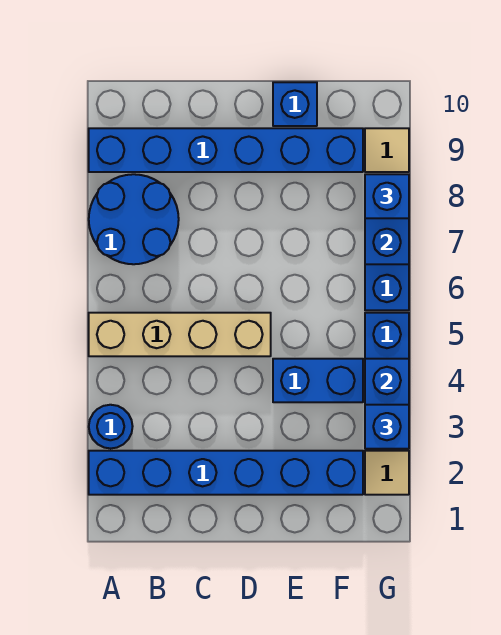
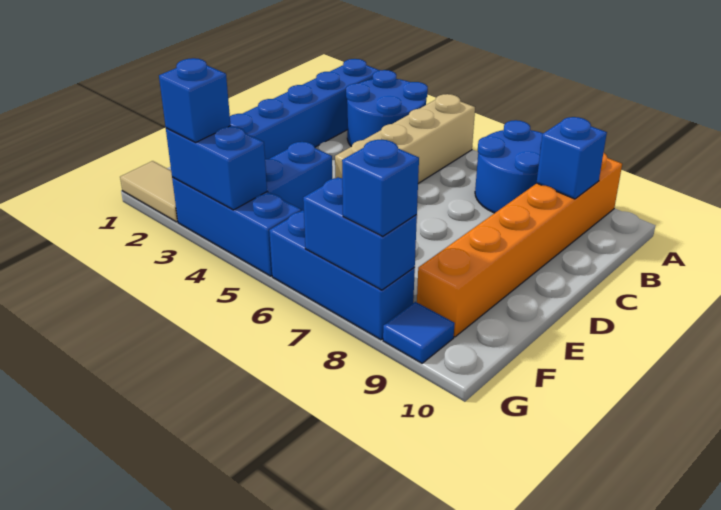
blue round brick A3 level 1 -> blue round brick A3:B4 level 1
blue brick A9:F9 level 1 -> orange brick A9:F9 level 1
blue brick E10 level 1 -> blue brick B9 level 2
tan tile G2 level 1 -> tan tile G1:G2 level 1
tan tile G9 level 1 -> blue tile G9 level 1

